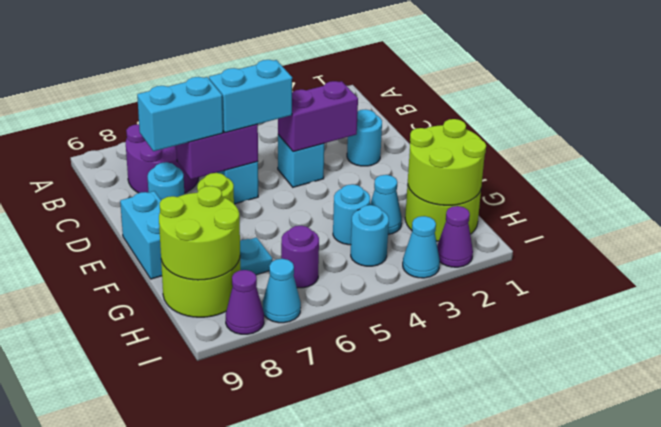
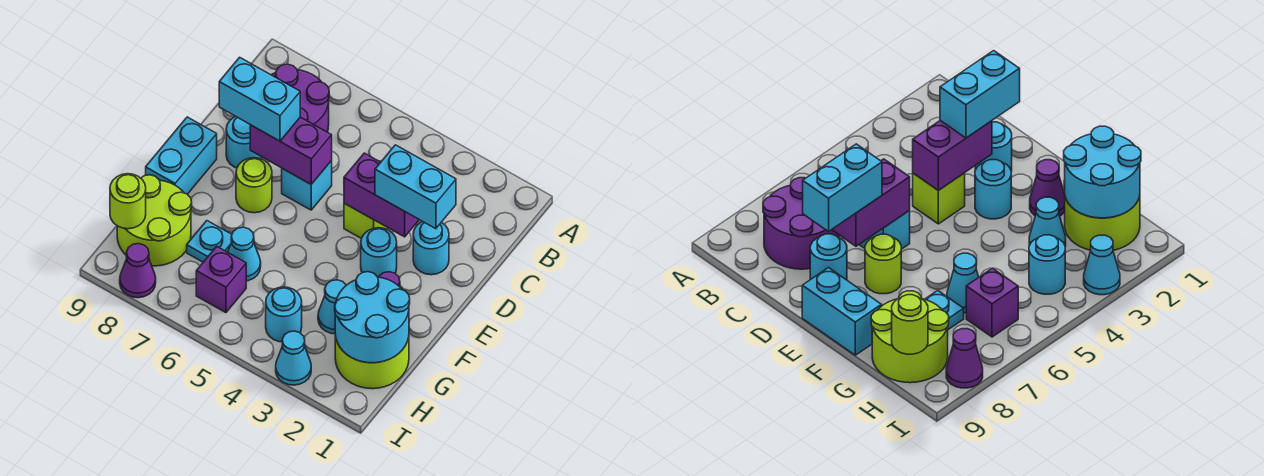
cyan brick D4 level 1 -> lime brick D4 level 1
cyan brick D5:D6 level 3 -> cyan brick D2:D3 level 3
lime round brick G1:H2 level 2 -> cyan round brick G1:H2 level 2
cyan round brick G4 level 1 -> cyan round brick E3 level 1
lime round brick G8:H9 level 2 -> lime round brick H9 level 2
purple round brick H6 level 1 -> purple brick H6 level 1
purple cone I2 level 1 -> purple cone F2 level 1
cyan cone I7 level 1 -> cyan cone G6 level 1

